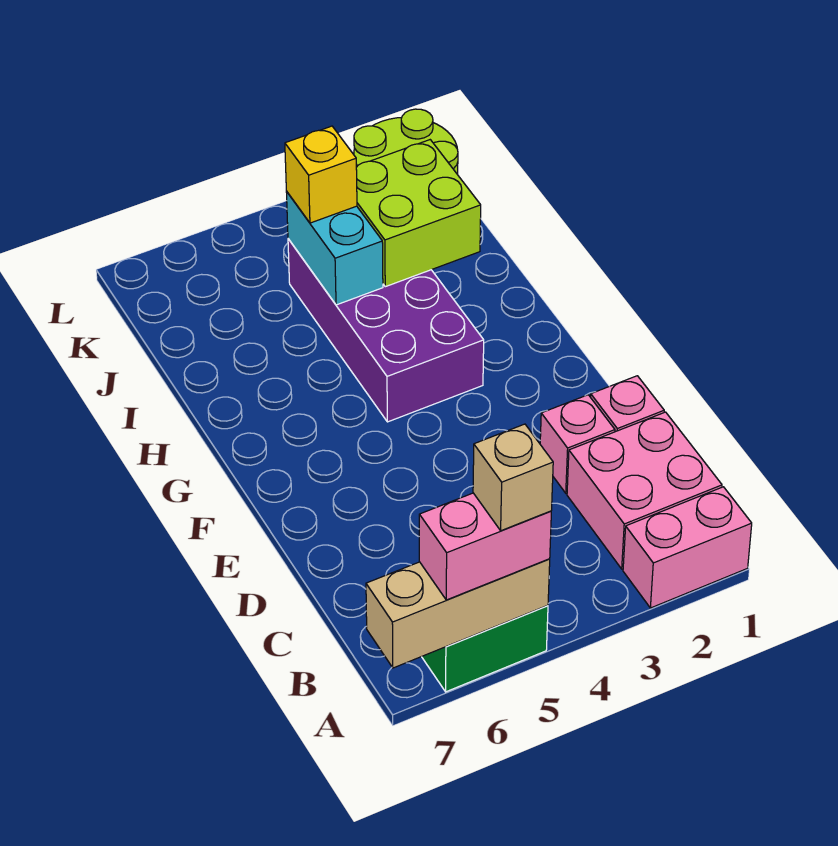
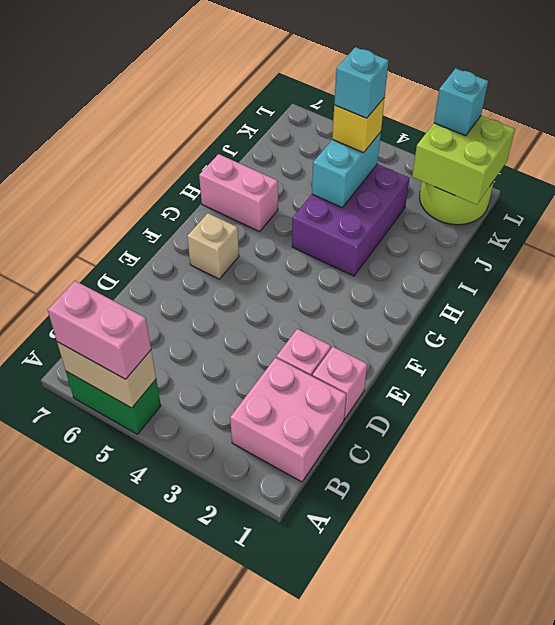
pink brick A1:A2 level 1 -> pink brick H6:H7 level 1
tan brick A5:A7 level 2 -> tan brick A5:A6 level 2
tan brick A5 level 4 -> tan brick F6 level 1
purple brick G3:J4 level 1 -> purple brick H3:J4 level 1
lime brick I2:J3 level 2 -> lime brick K1:L2 level 2
none -> cyan brick J4 level 4
none -> cyan brick L2 level 3

